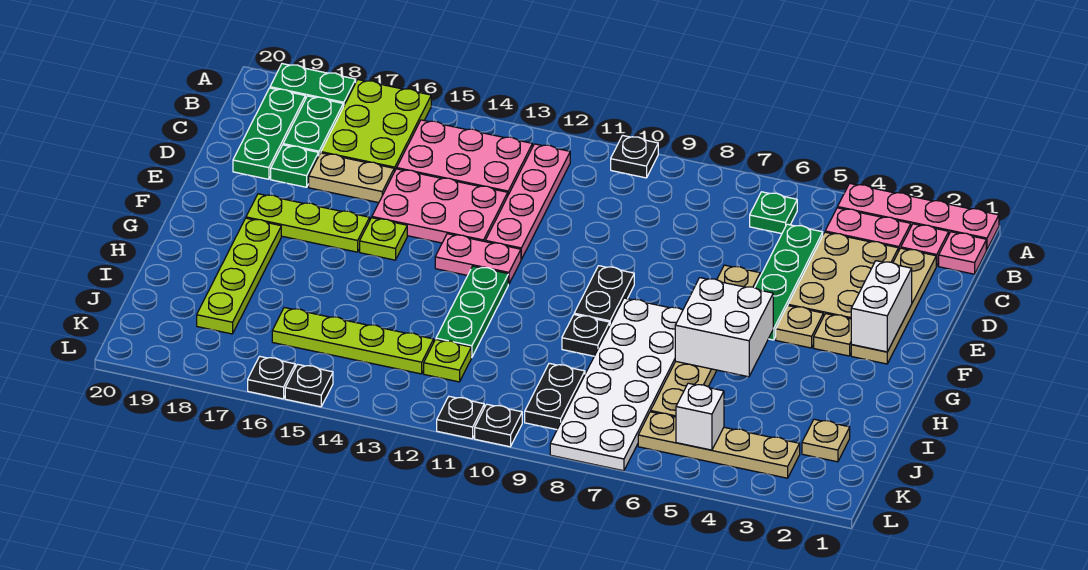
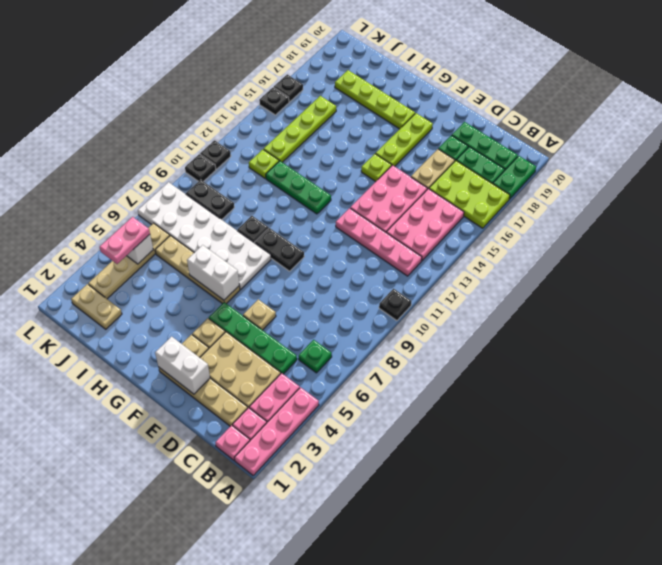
pink plate F12:F13 level 1 -> pink plate K4:K5 level 3
white brick G5:H6 level 2 -> white brick G6:H6 level 2
tan plate J2 level 1 -> tan plate J2:K2 level 1

